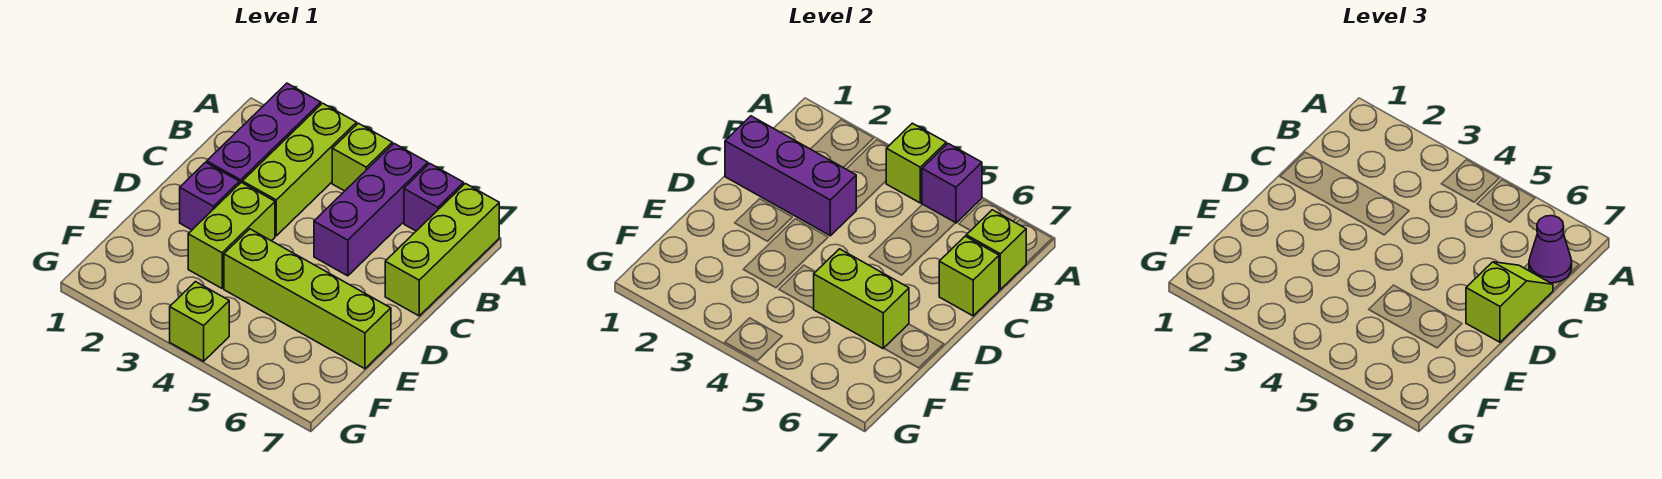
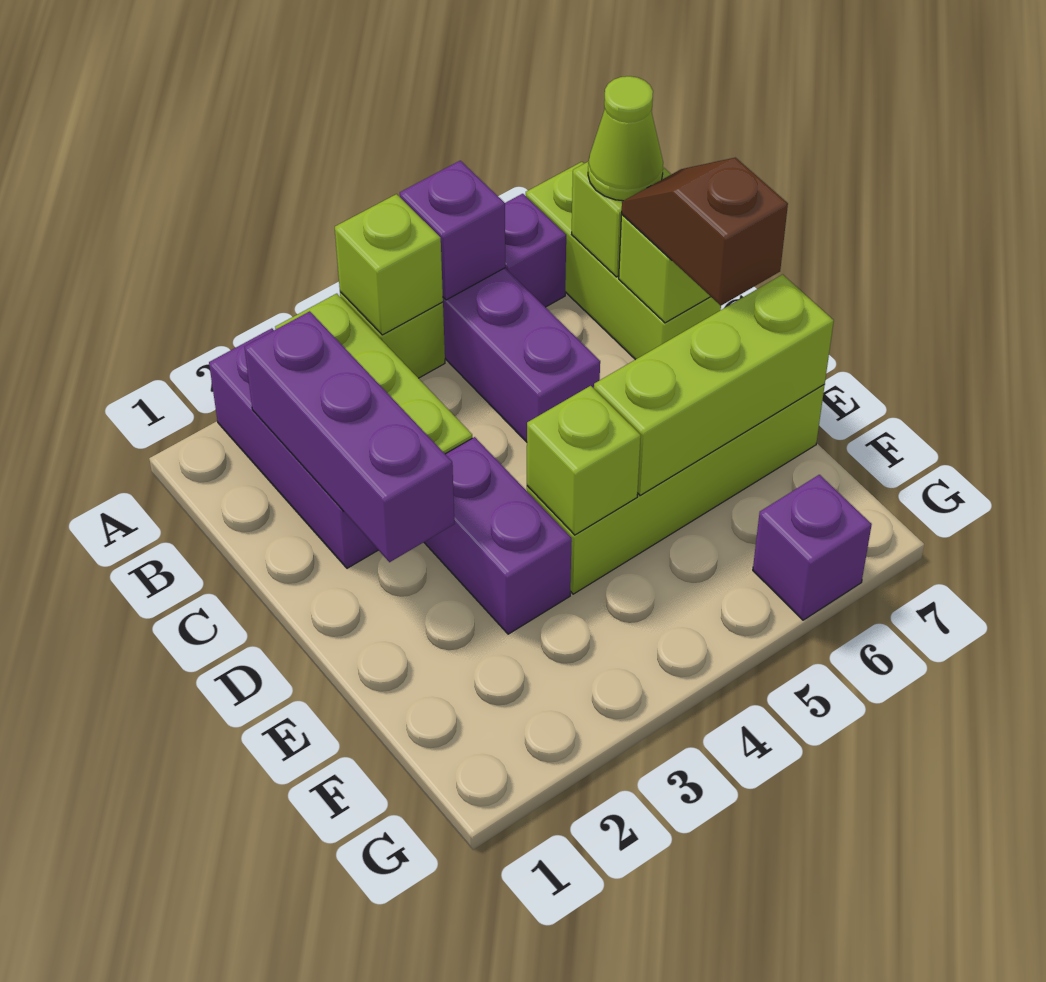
purple cone B7 level 3 -> lime cone B7 level 3
purple brick C1:C3 level 2 -> purple brick B2:D2 level 2
lime slope C7:D7 level 3 top D -> brown slope C7:D7 level 3 top D
purple brick D2 level 1 -> purple brick G6 level 1
lime brick D3:E3 level 1 -> purple brick D3:E3 level 1
lime brick E5:E6 level 2 -> lime brick E5:E7 level 2
lime brick G4 level 1 -> lime brick E4 level 2

